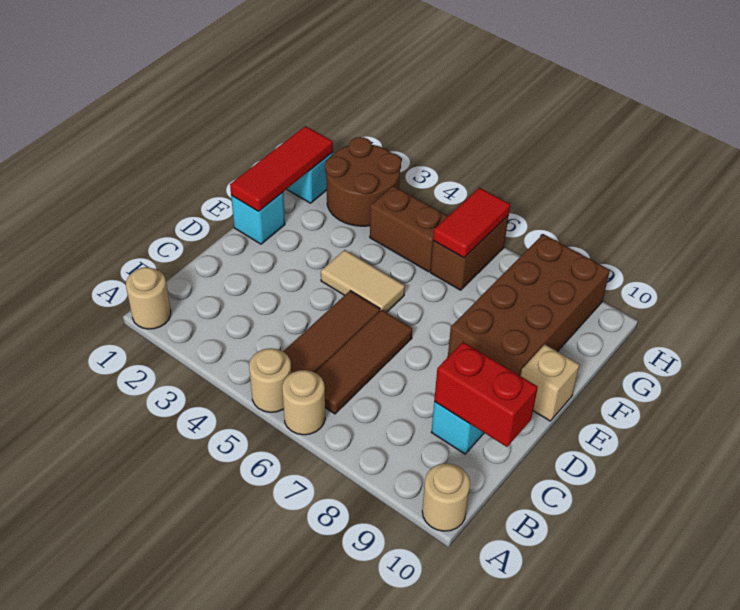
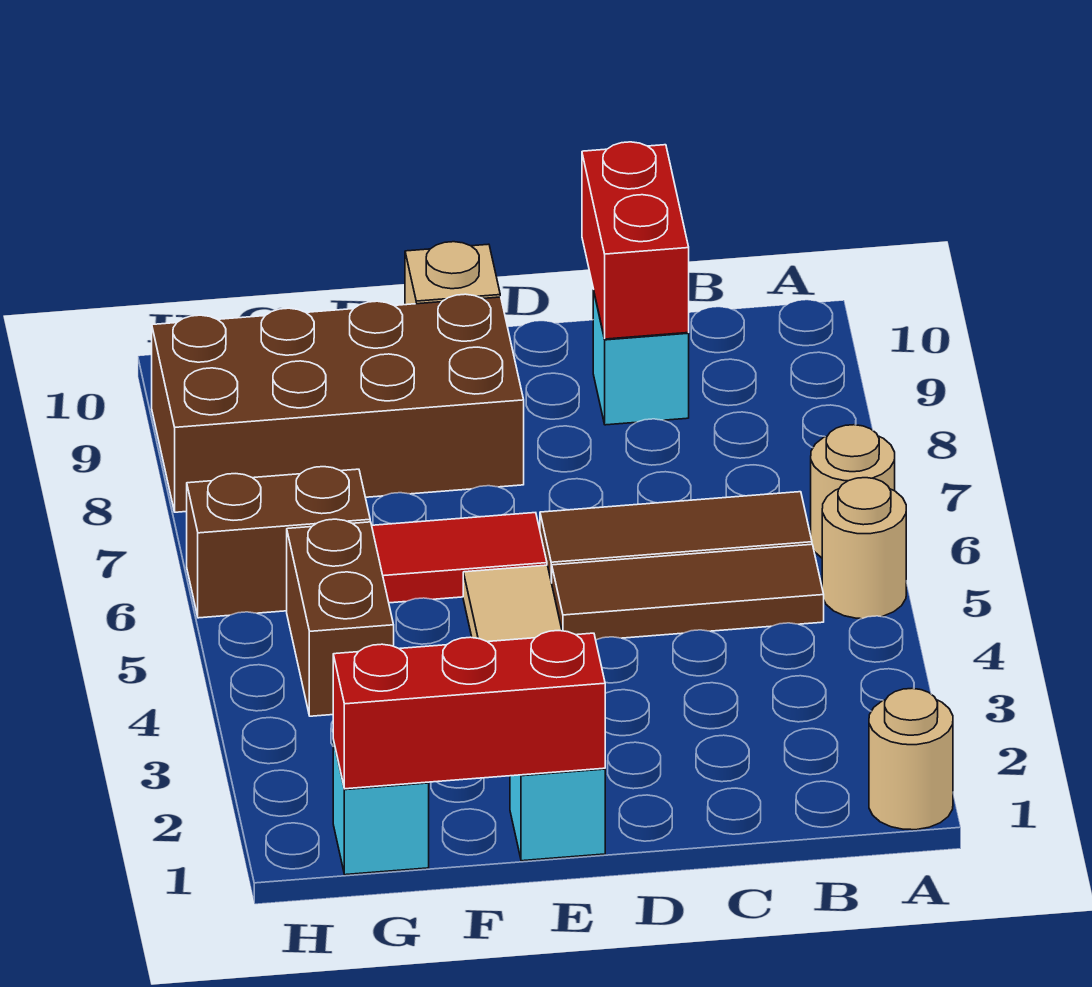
tan round brick A10 level 1 -> none
red tile E1:G1 level 2 -> red brick E1:G1 level 2
brown round brick G2:H3 level 1 -> none
red tile G6:H6 level 2 -> red tile E6:F6 level 1

